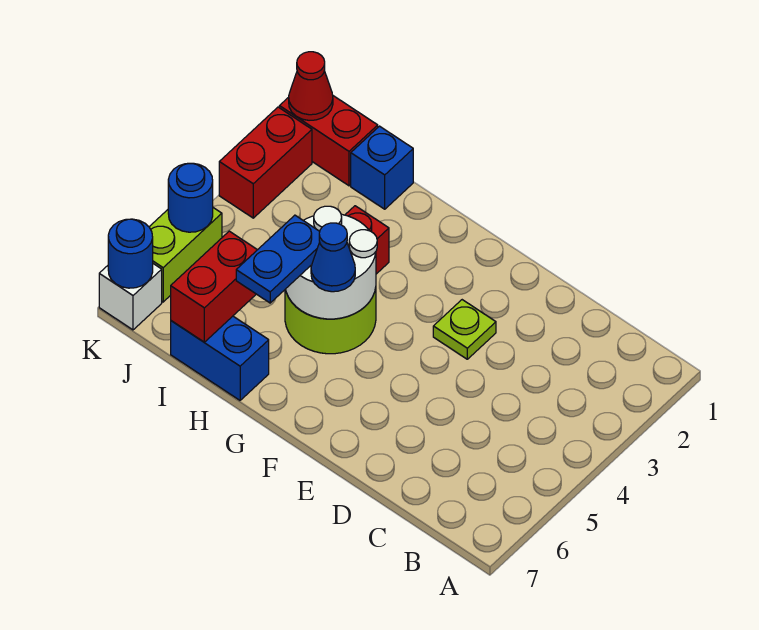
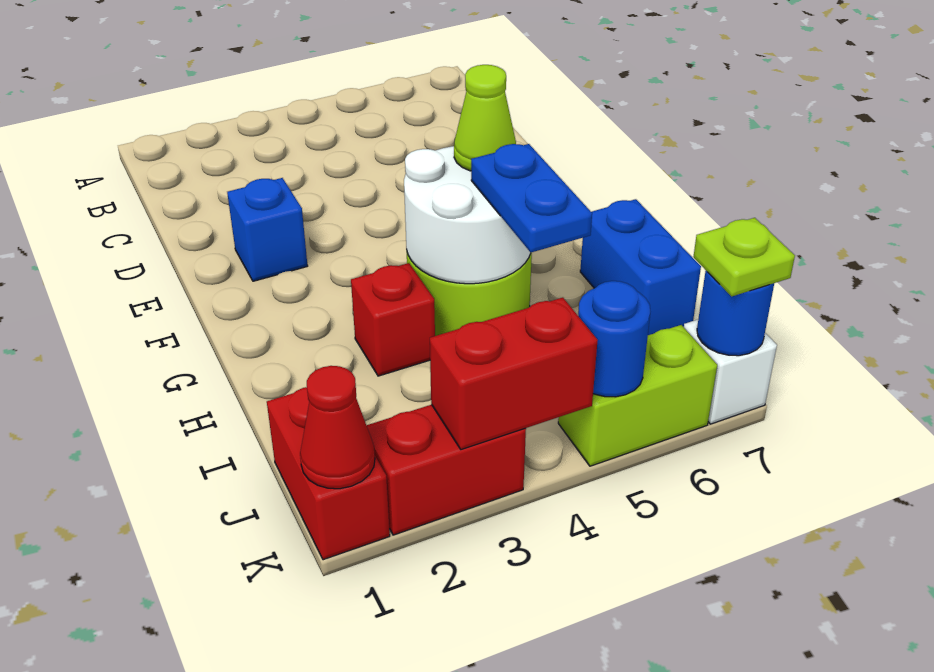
lime plate E3 level 1 -> lime plate K7 level 3
blue cone G5 level 3 -> lime cone G5 level 3
blue plate H5:H6 level 3 -> blue plate H5:I5 level 3
blue brick I1 level 1 -> blue brick E2 level 1
red brick I6:I7 level 2 -> red brick K3:K4 level 2

